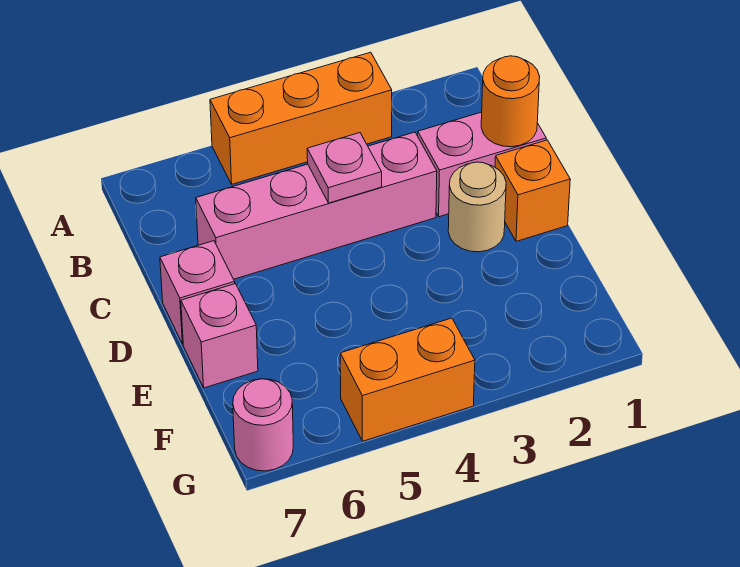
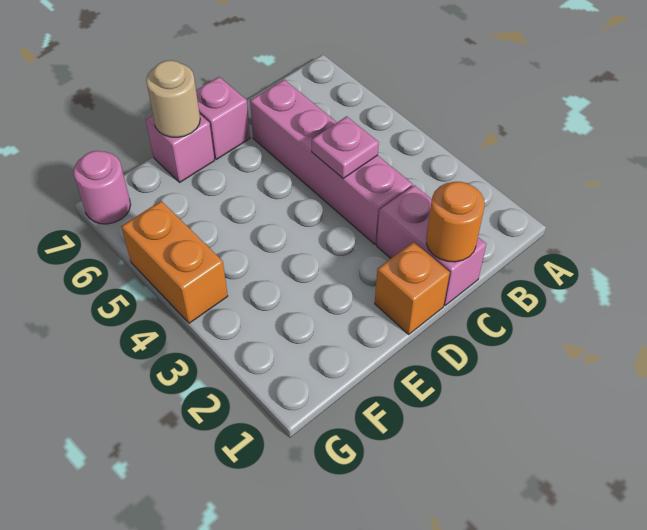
orange brick A3:A5 level 1 -> none
tan round brick D2 level 1 -> tan round brick E7 level 2

